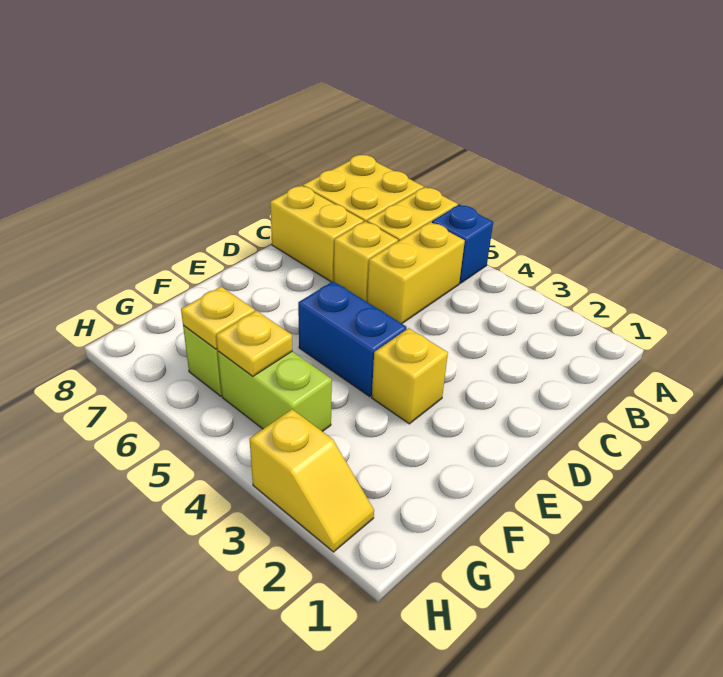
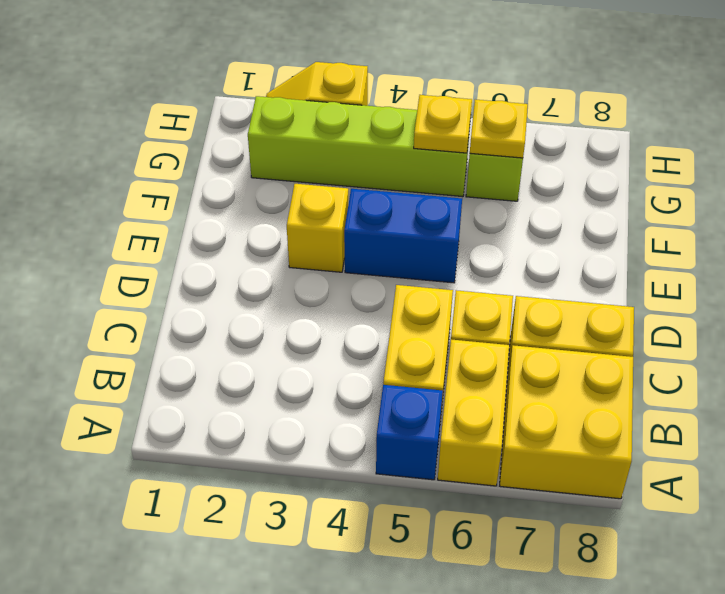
lime brick G4:G5 level 1 -> lime brick G2:G5 level 1

